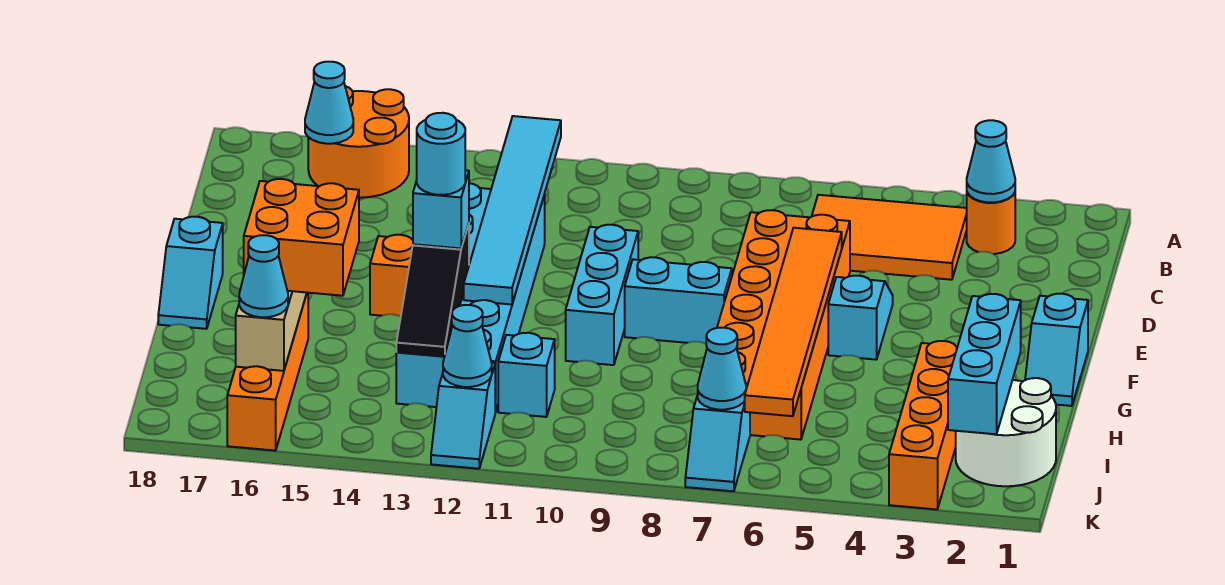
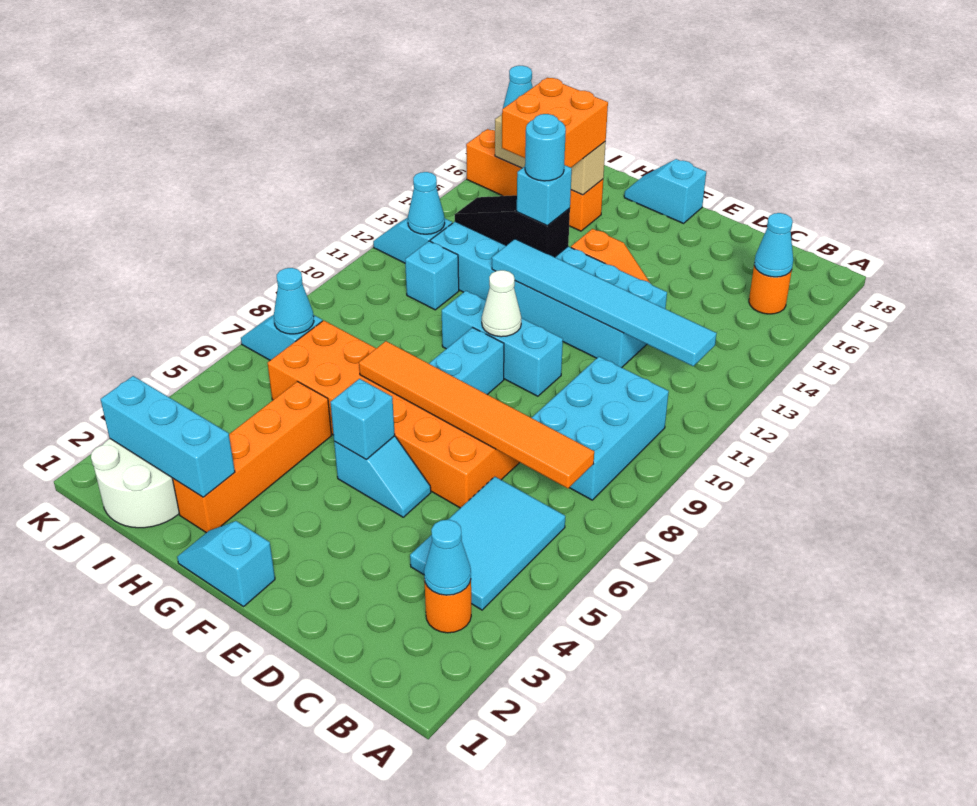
orange round brick A15:B16 level 1 -> orange round brick B16 level 1
orange tile B4:C6 level 1 -> cyan tile B4:C6 level 1
none -> cyan brick B8:C10 level 1
orange tile E6:J6 level 2 -> orange tile B7:G7 level 2
none -> cyan brick F5 level 2
none -> white cone F10 level 2
orange brick H3:K3 level 1 -> orange brick H2:H5 level 1

